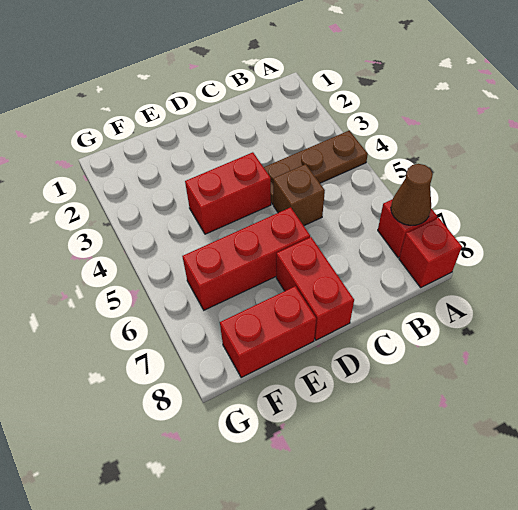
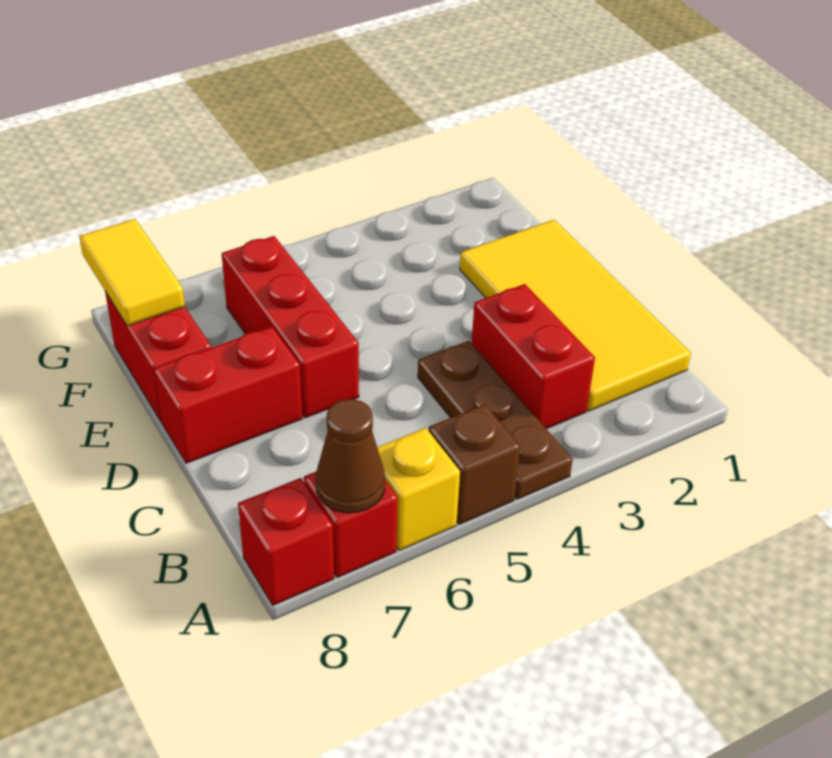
none -> yellow brick A6 level 1
none -> yellow tile B1:E2 level 1
brown brick C5 level 1 -> brown brick A5 level 1
red brick D4:E4 level 1 -> red brick B3:C3 level 1
none -> yellow tile F8:G8 level 2

